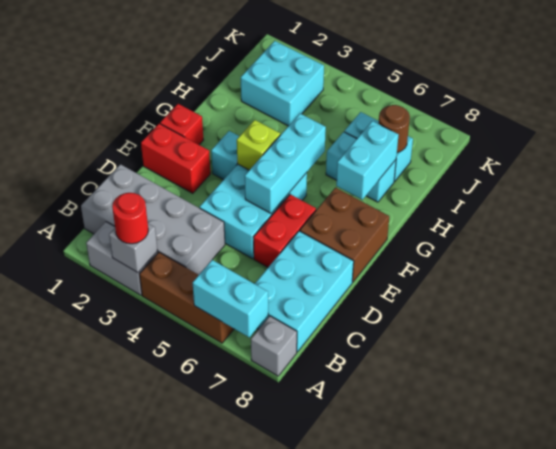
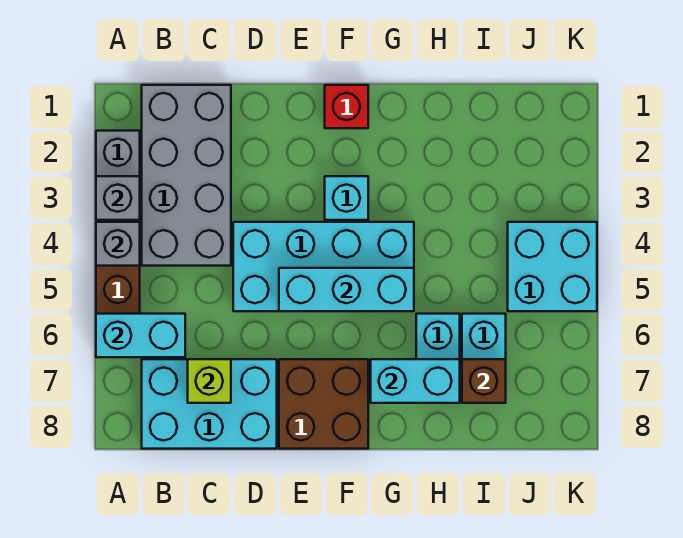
red round brick A3 level 3 -> none
cyan brick A6:A7 level 2 -> cyan brick A6:B6 level 2
grey brick A8 level 1 -> grey brick A4 level 2
cyan brick D4:F5 level 1 -> cyan brick D4:G5 level 1
red brick D6:E6 level 1 -> none
red brick E1:E2 level 1 -> none
lime brick F4 level 2 -> lime brick C7 level 2
cyan brick I2:J3 level 1 -> cyan brick J4:K5 level 1
brown round brick I7 level 2 -> brown brick I7 level 2

